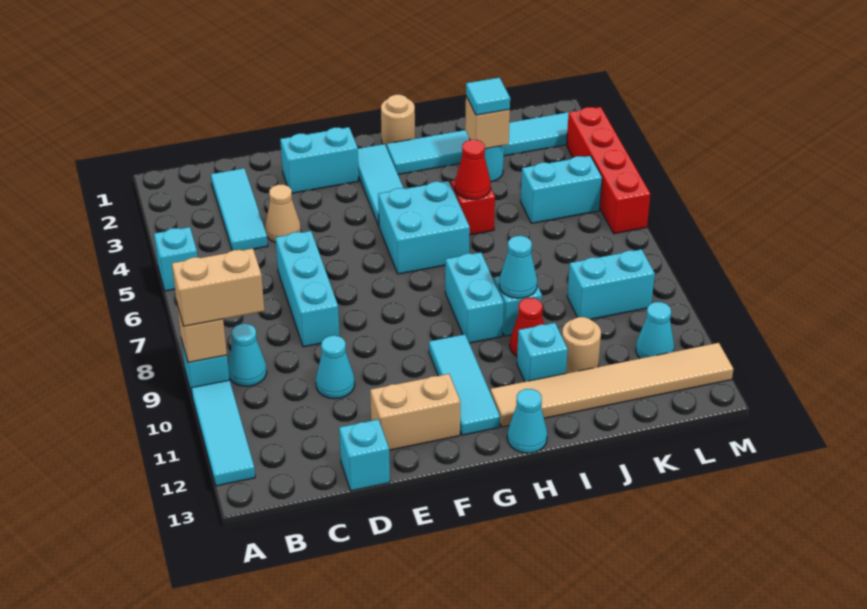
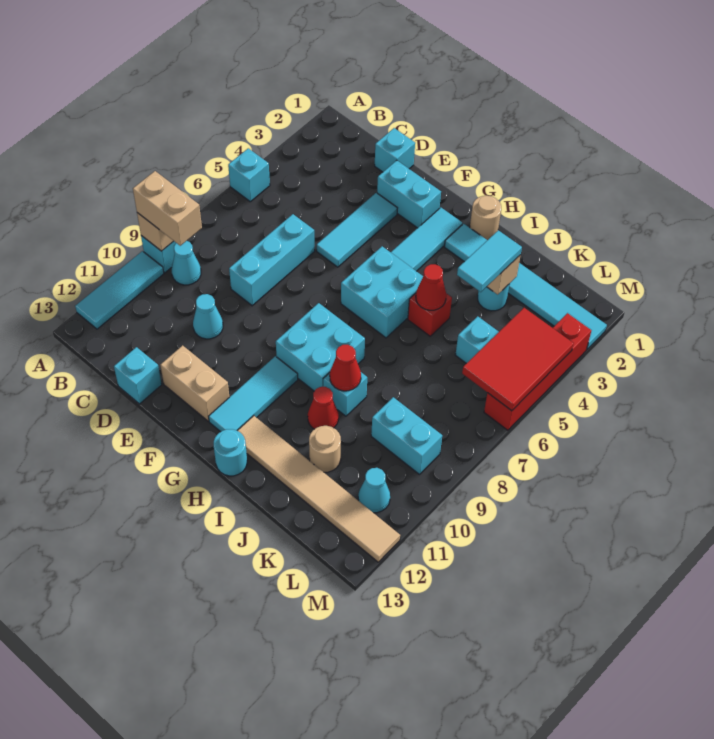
cyan tile C2:C4 level 1 -> cyan tile E3:E5 level 1
tan cone D4 level 1 -> none
cyan brick H8:H9 level 1 -> cyan brick G8:H9 level 1
cyan cone H13 level 1 -> cyan round brick H13 level 1
cyan cone I9 level 2 -> red cone I9 level 2
cyan brick I11 level 1 -> cyan brick D1 level 1
cyan tile J3 level 3 -> cyan tile J3:J4 level 3
none -> red tile L4:M6 level 2

